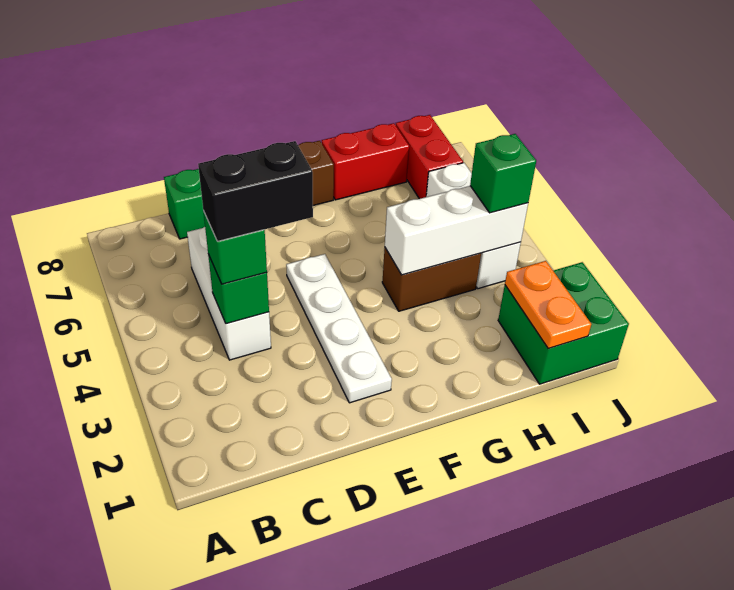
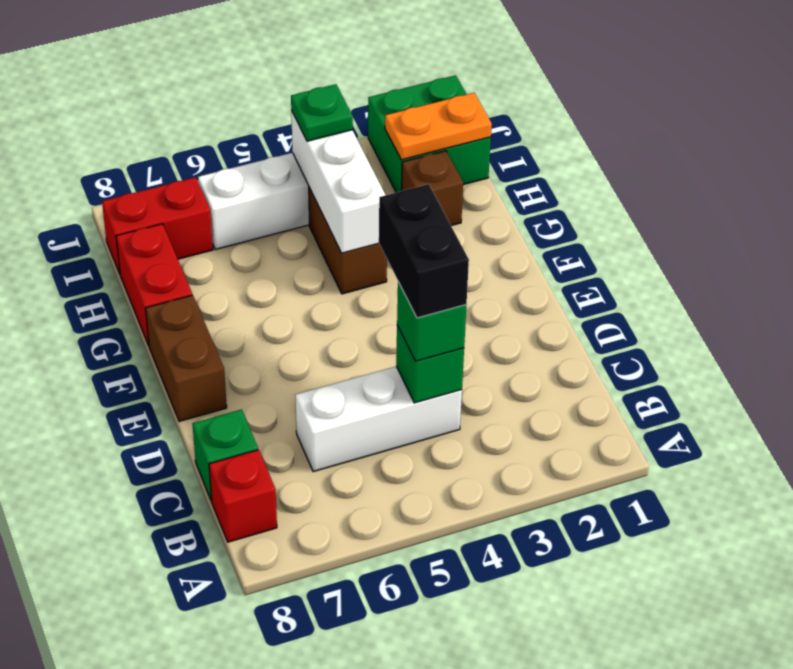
none -> red brick B8 level 1
white plate E2:E5 level 1 -> none
none -> brown brick H2 level 1
green brick I4 level 3 -> green plate I4 level 3

